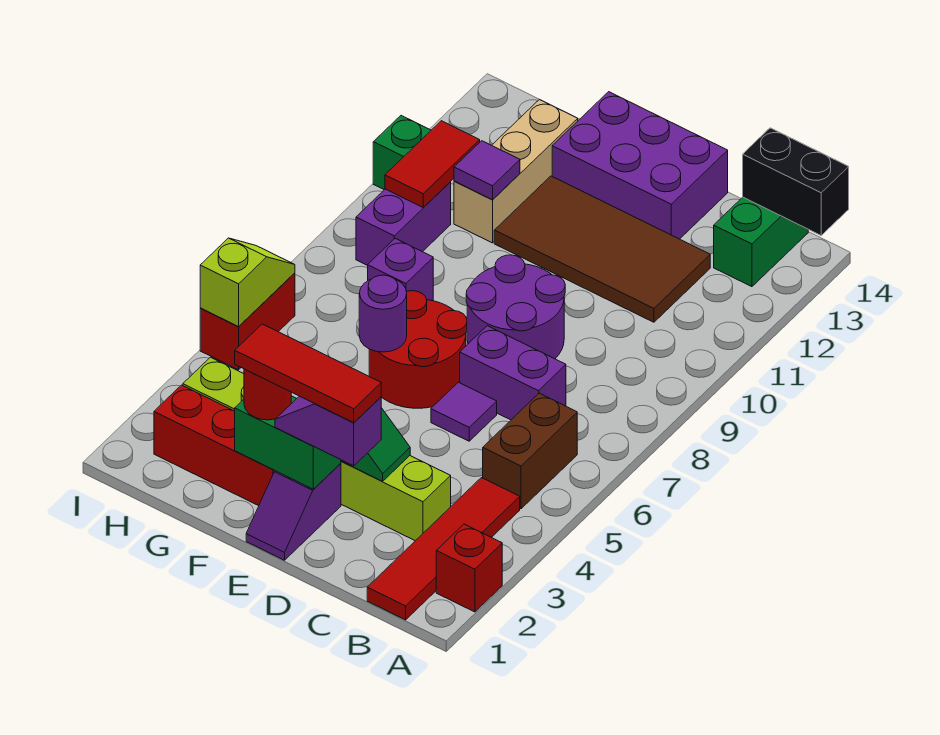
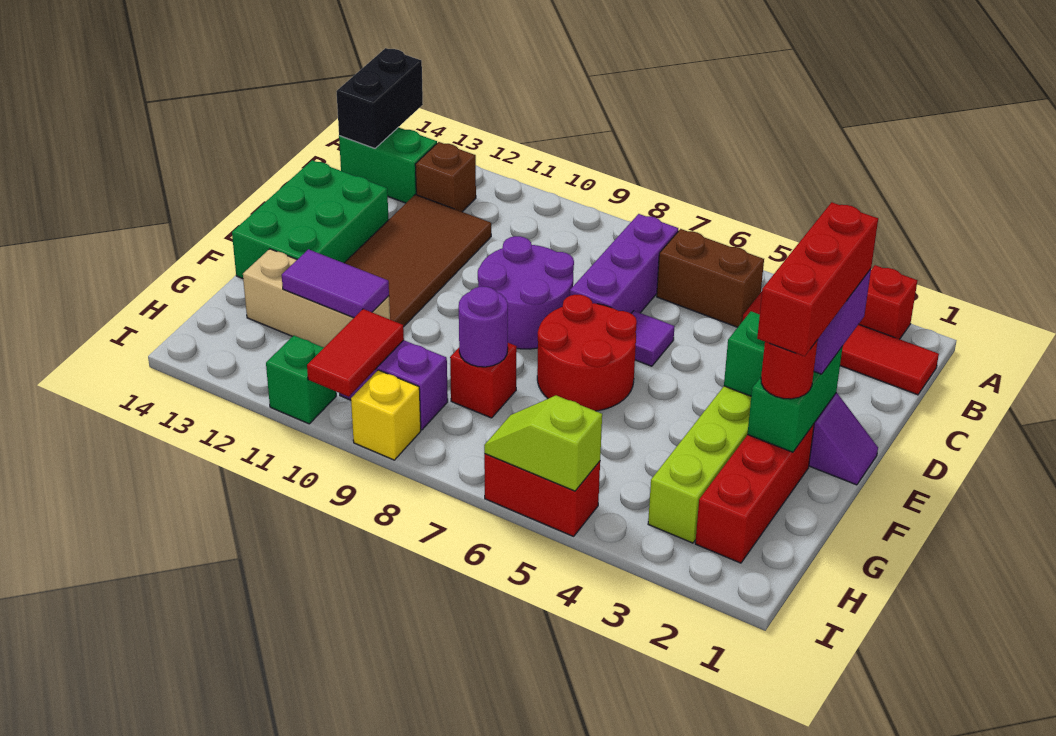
none -> brown brick B12 level 1
purple brick C7:D7 level 1 -> purple brick B7:D7 level 1
red tile D2:F2 level 4 -> red brick D2:F2 level 4
purple brick D13:F14 level 1 -> green brick D13:F14 level 1
purple round brick F6 level 2 -> purple round brick G8 level 2
purple brick G8 level 1 -> red brick G8 level 1
purple tile G11 level 2 -> purple tile G11:G12 level 2
red tile H10:H11 level 2 -> red tile H10:I10 level 2
none -> yellow brick I9 level 1

